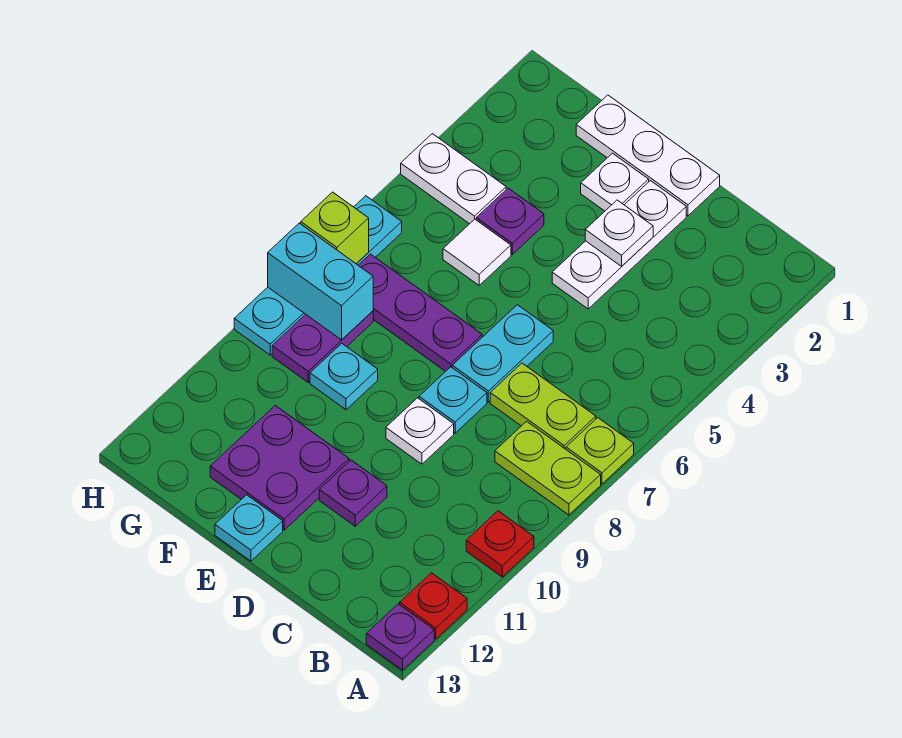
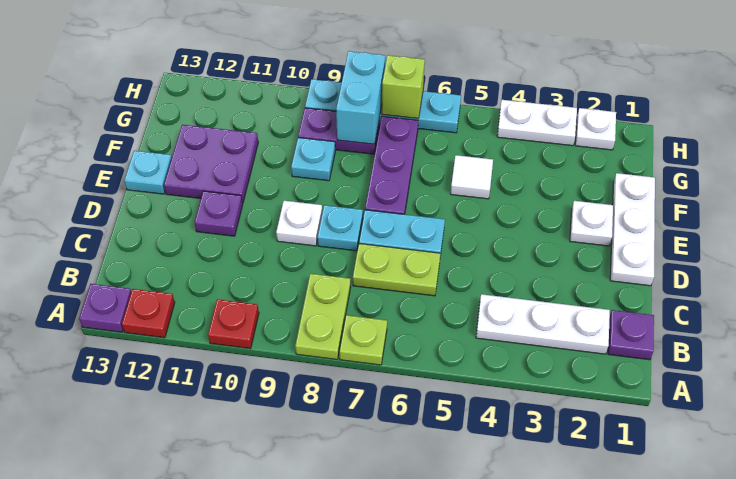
lime plate B7:C7 level 1 -> lime plate C6:C7 level 1
white plate D2:D4 level 1 -> white plate B2:B4 level 1
white plate D3 level 2 -> white plate H2 level 1
purple plate F4 level 1 -> purple plate B1 level 1
white plate G4:H4 level 1 -> white plate H3:H4 level 1

